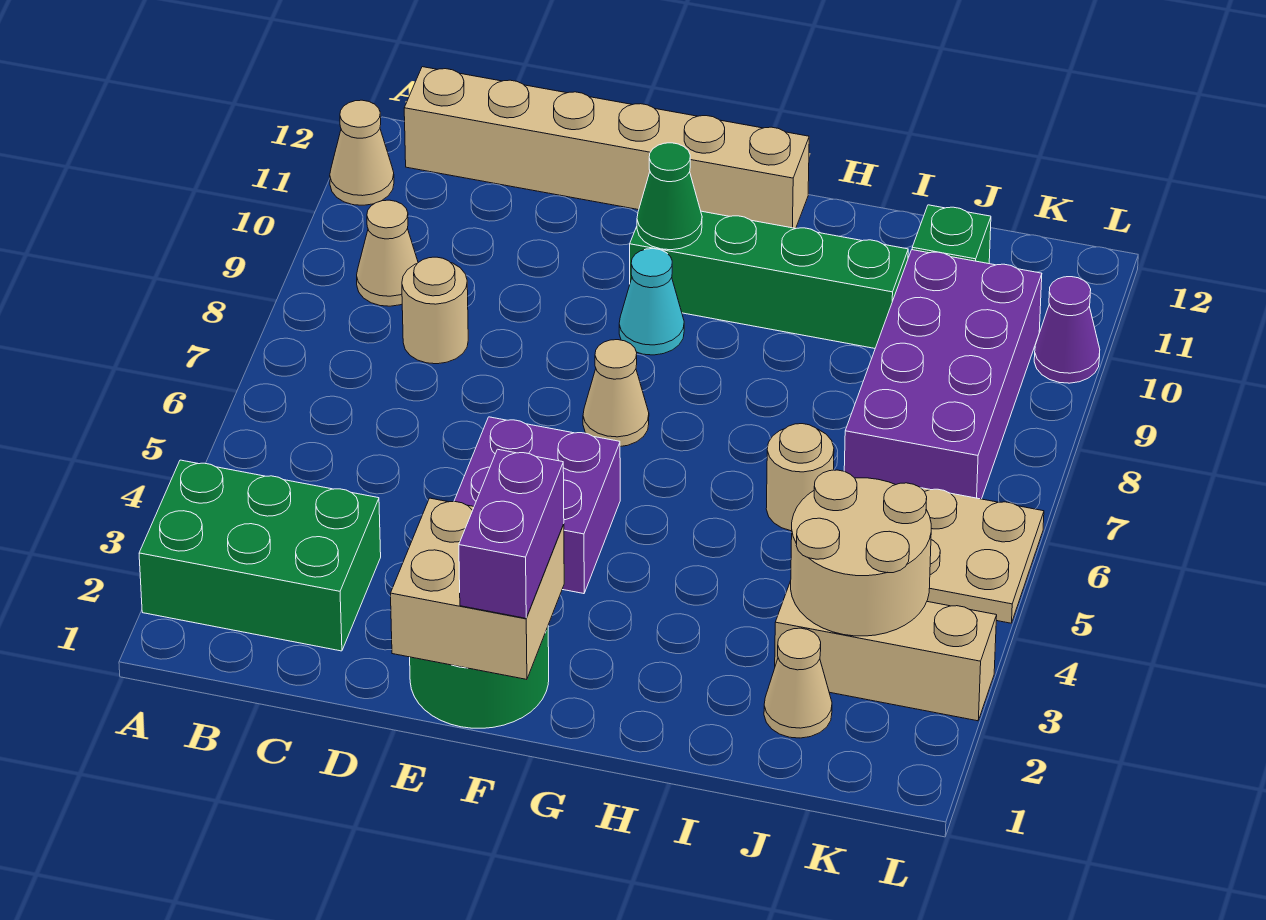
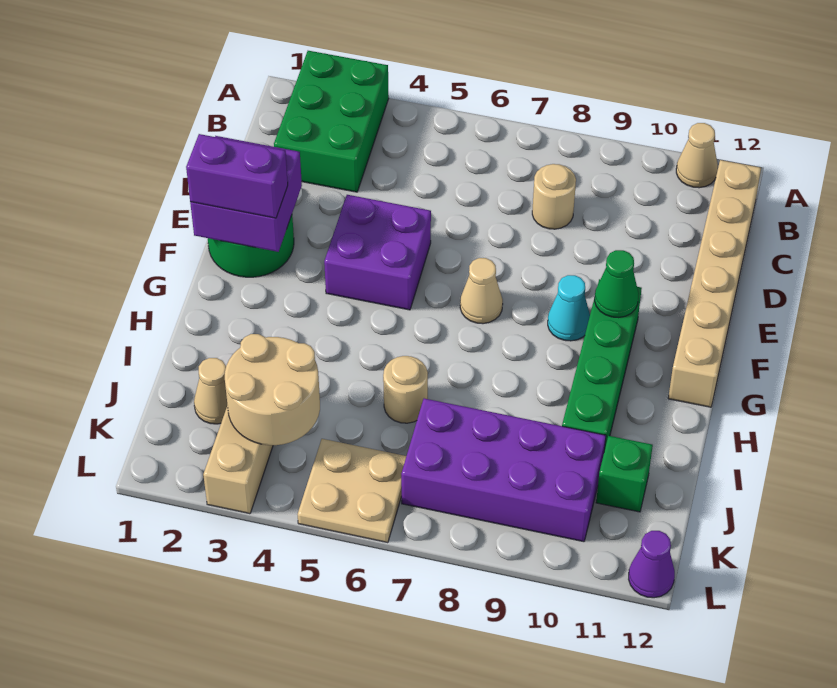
tan cone B9 level 1 -> none
tan brick E1:F2 level 2 -> purple brick E1:F2 level 2
purple cone L10 level 1 -> purple cone L12 level 1

